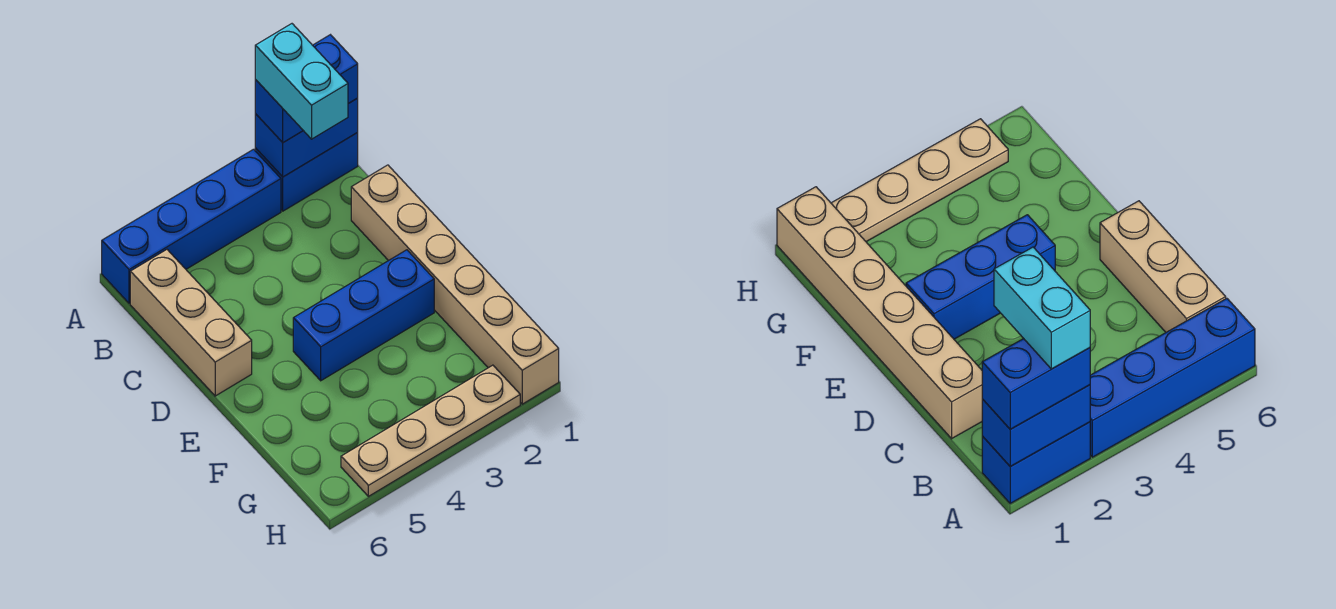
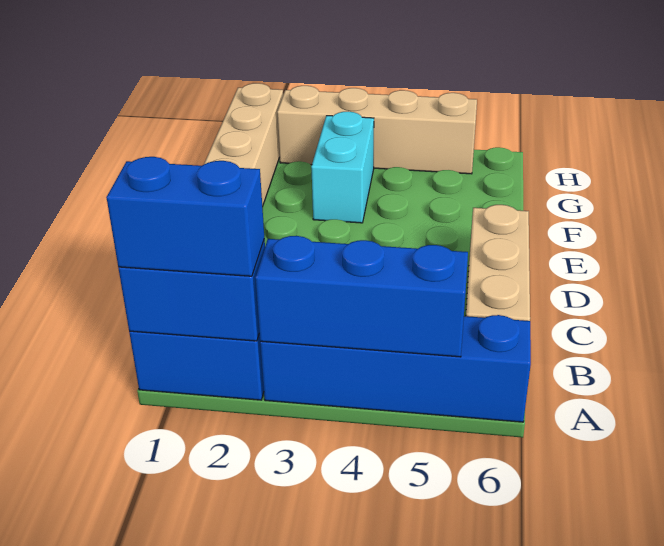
cyan brick A2:B2 level 4 -> cyan brick F3:G3 level 1
blue brick E2:E4 level 1 -> blue brick A3:A5 level 2
tan plate H2:H5 level 1 -> tan brick H2:H5 level 1

